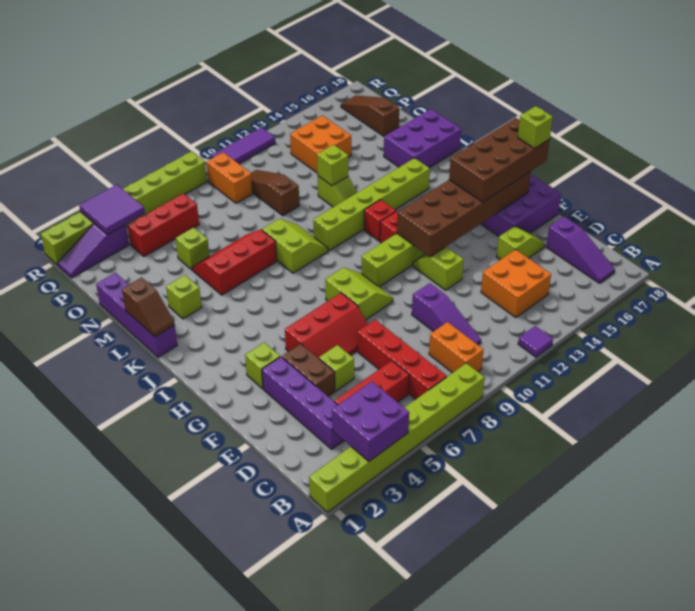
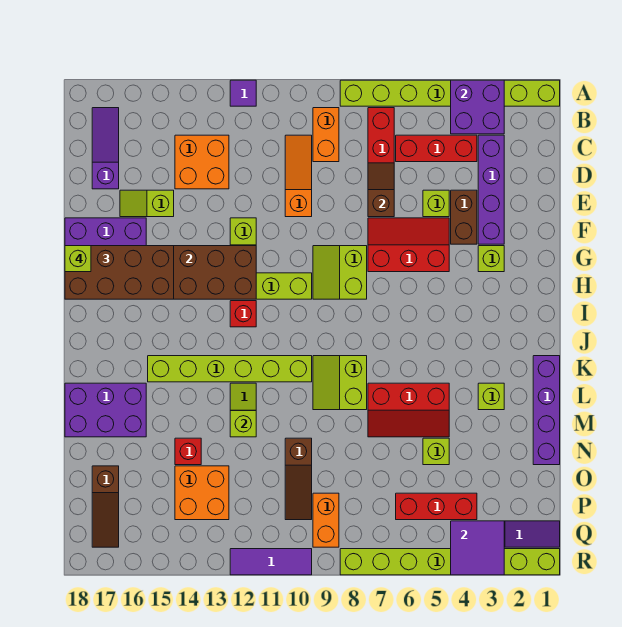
purple slope C10:E10 level 1 top E -> orange slope C10:E10 level 1 top E
red brick J12 level 1 -> red brick N14 level 1
brown slope K1:L1 level 2 top L -> brown slope D7:E7 level 2 top E

